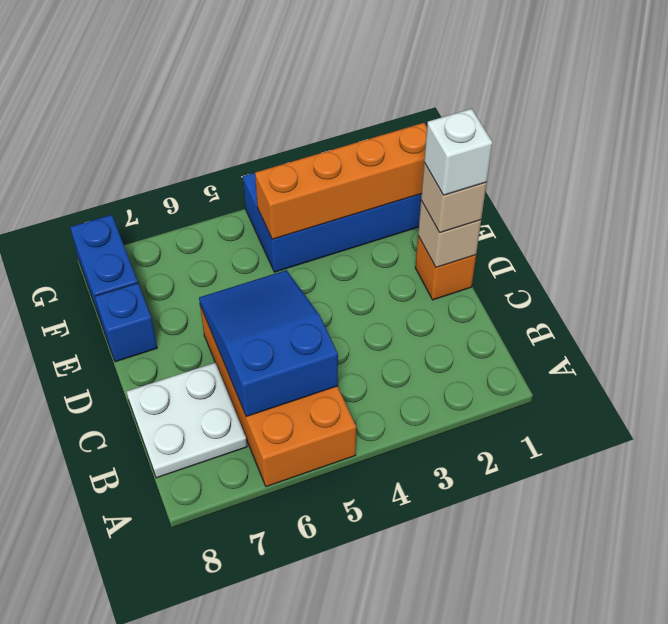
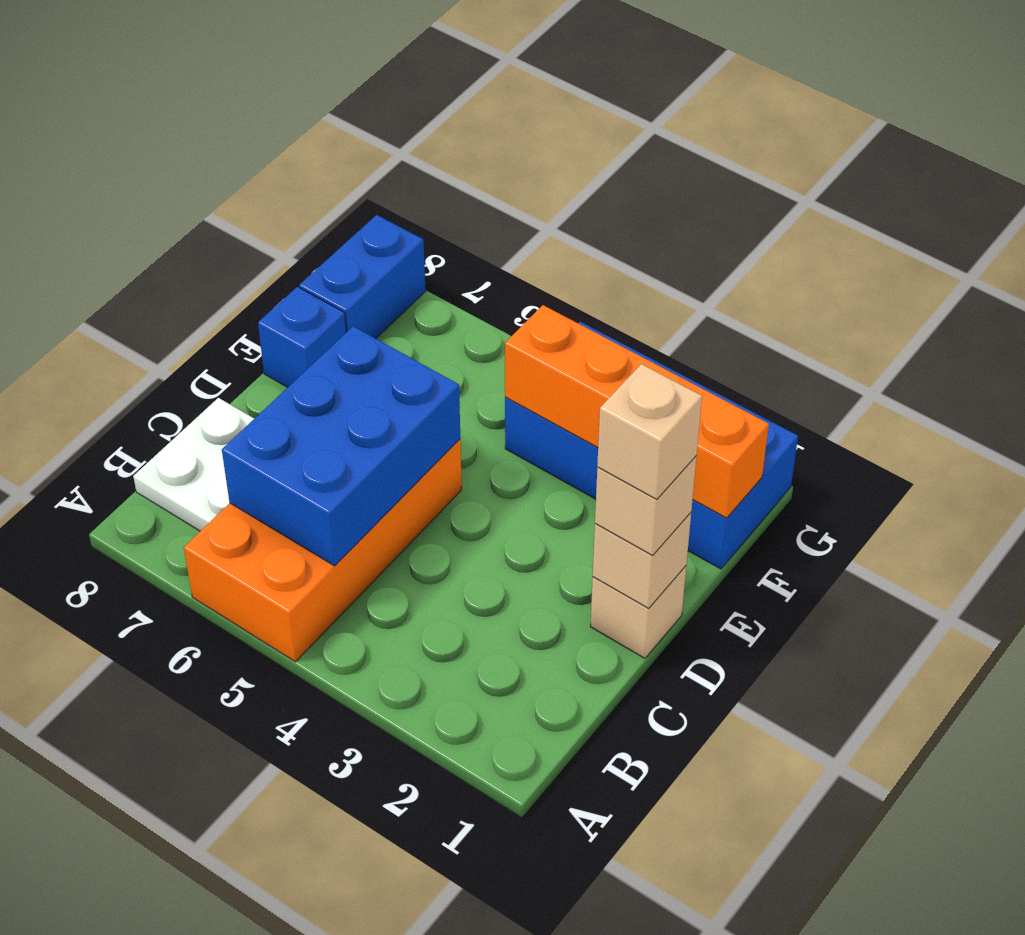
blue slope B5:D6 level 2 top B -> blue brick B5:D6 level 2
orange brick D1 level 1 -> tan brick D1 level 1
white brick D1 level 4 -> tan brick D1 level 4

